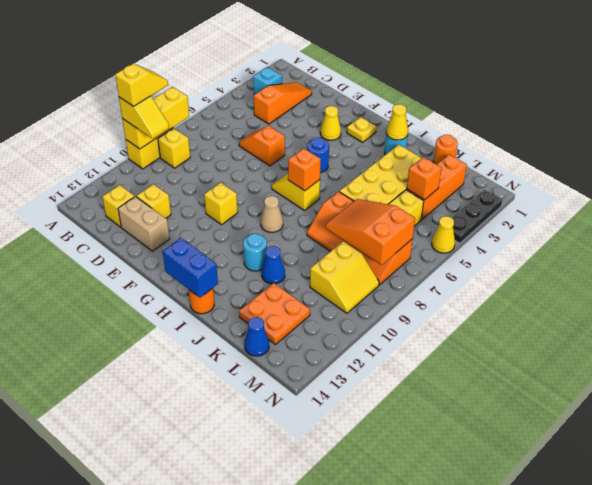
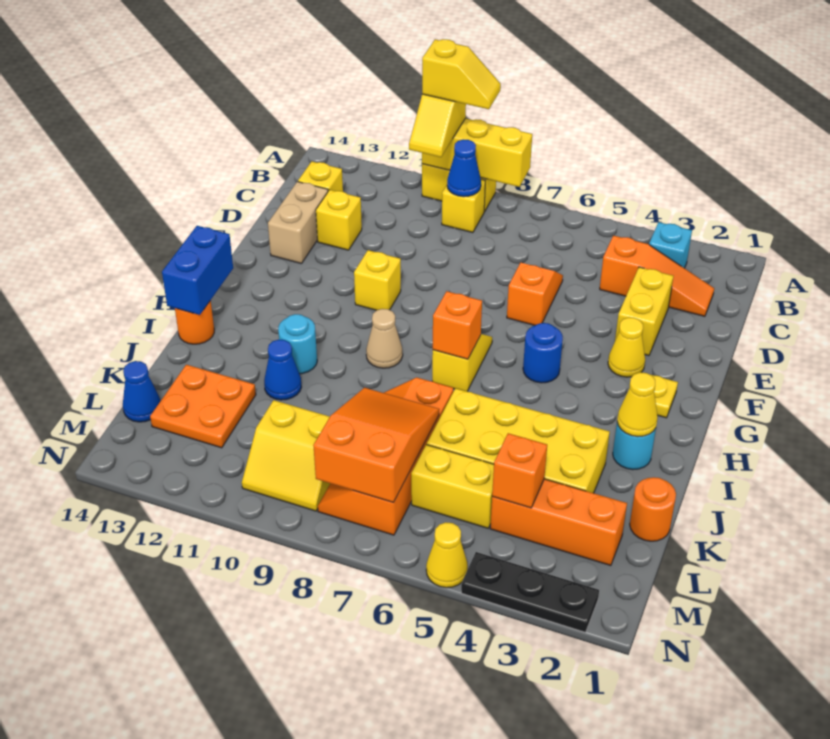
none -> blue cone B9 level 2
none -> yellow brick D3:E3 level 1

